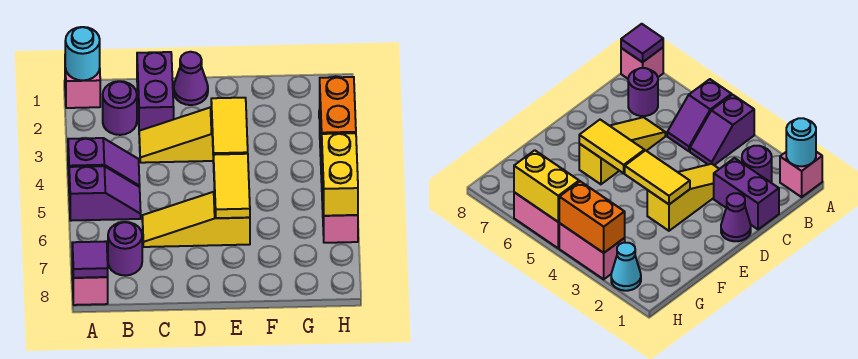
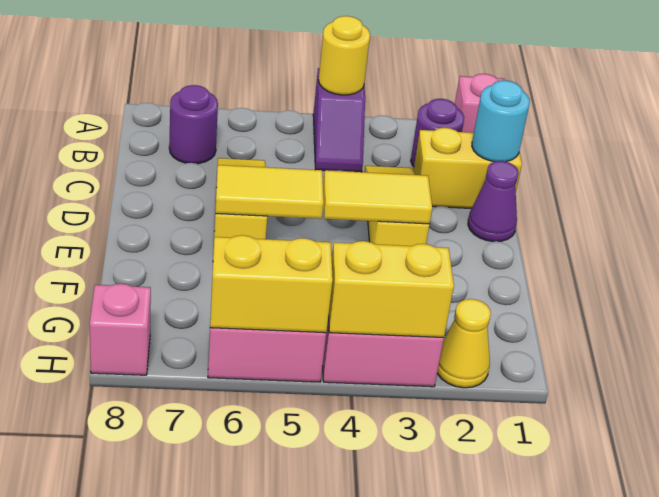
cyan round brick A1 level 2 -> cyan round brick C1 level 2
none -> yellow round brick A4 level 2
purple slope A5:B5 level 1 top A -> none
pink brick A8 level 1 -> pink brick H8 level 1
purple tile A8 level 2 -> none
purple brick C1:C2 level 1 -> yellow brick C1:C2 level 1
cyan cone H2 level 1 -> yellow cone H2 level 1
orange brick H3:H4 level 2 -> yellow brick H3:H4 level 2

